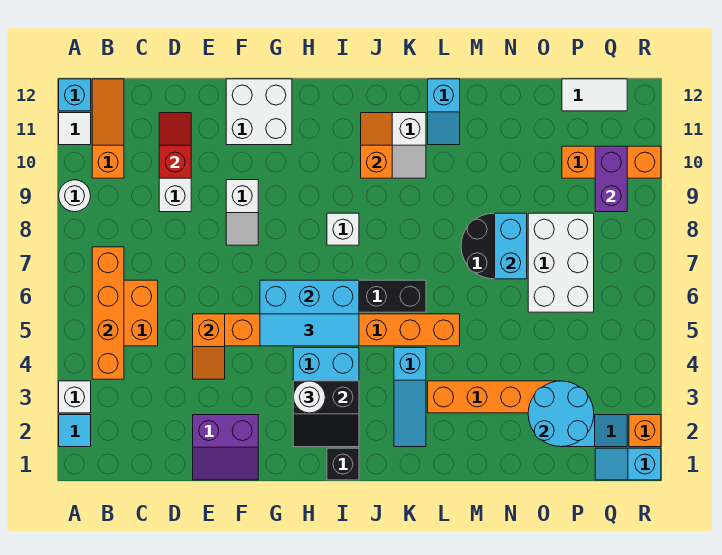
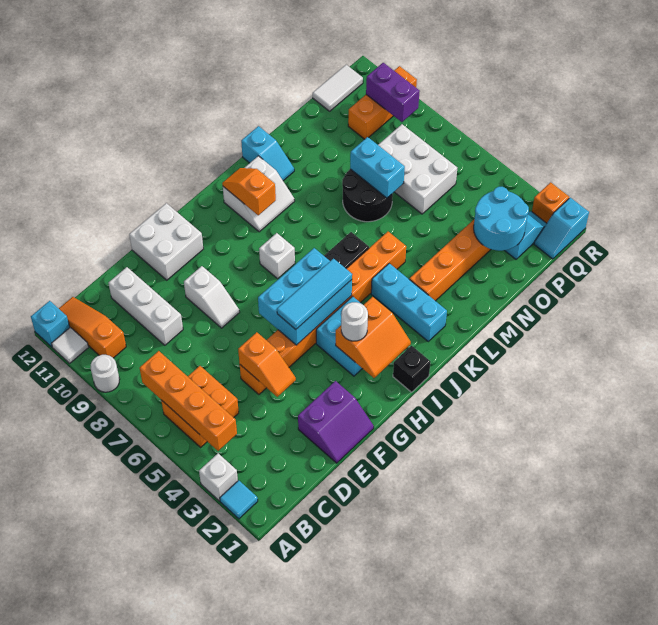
red slope D10:D11 level 2 top 10 -> none
black slope H2:I3 level 2 top 3 -> orange slope H2:I3 level 2 top 3
cyan slope K2:K4 level 1 top 4 -> cyan brick K2:K4 level 1

